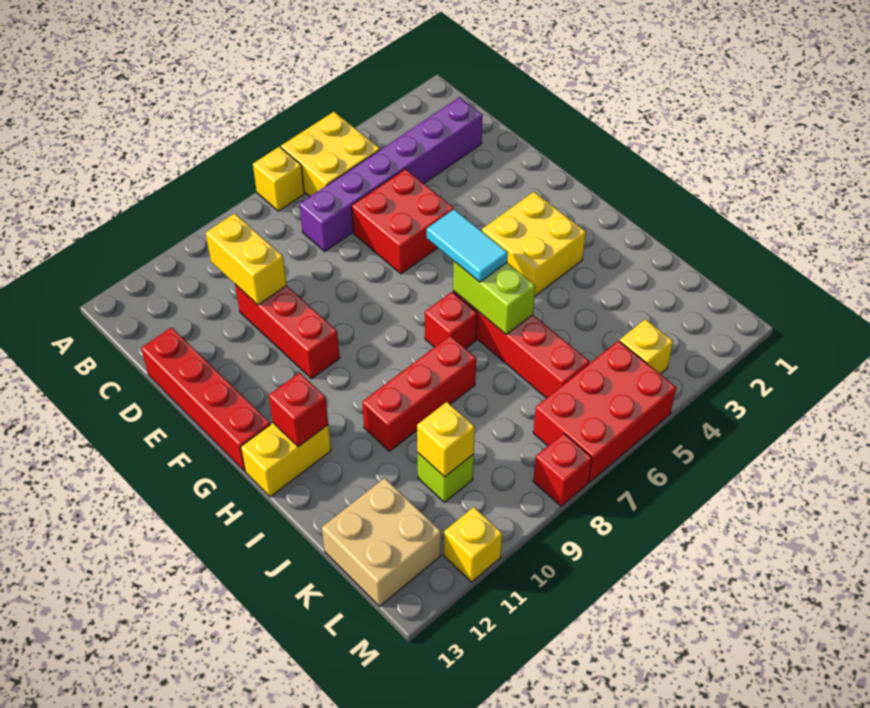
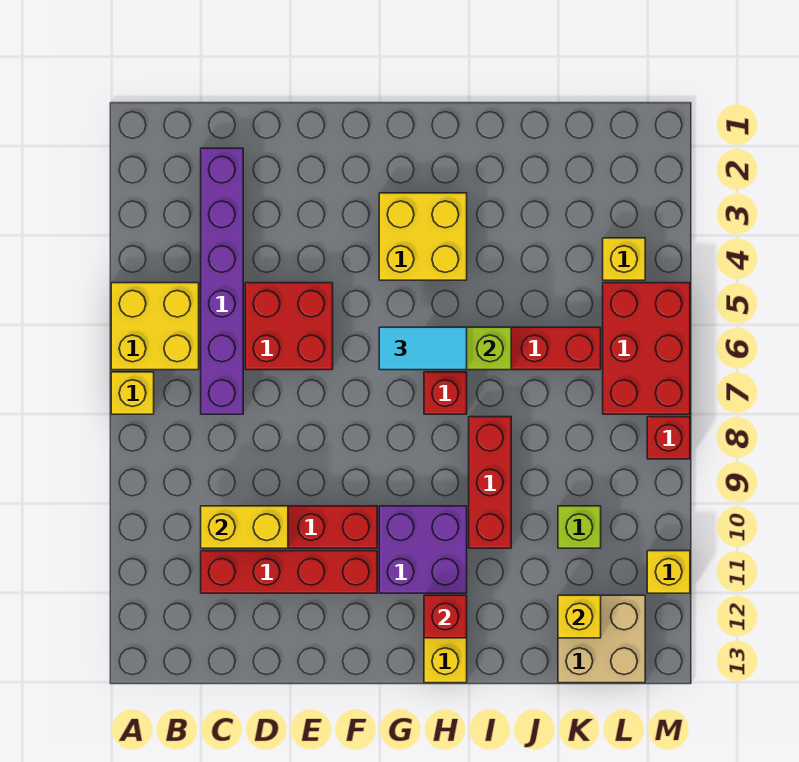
red brick D13:G13 level 1 -> red brick C11:F11 level 1
none -> purple brick G10:H11 level 1
yellow brick K10 level 2 -> yellow brick K12 level 2

